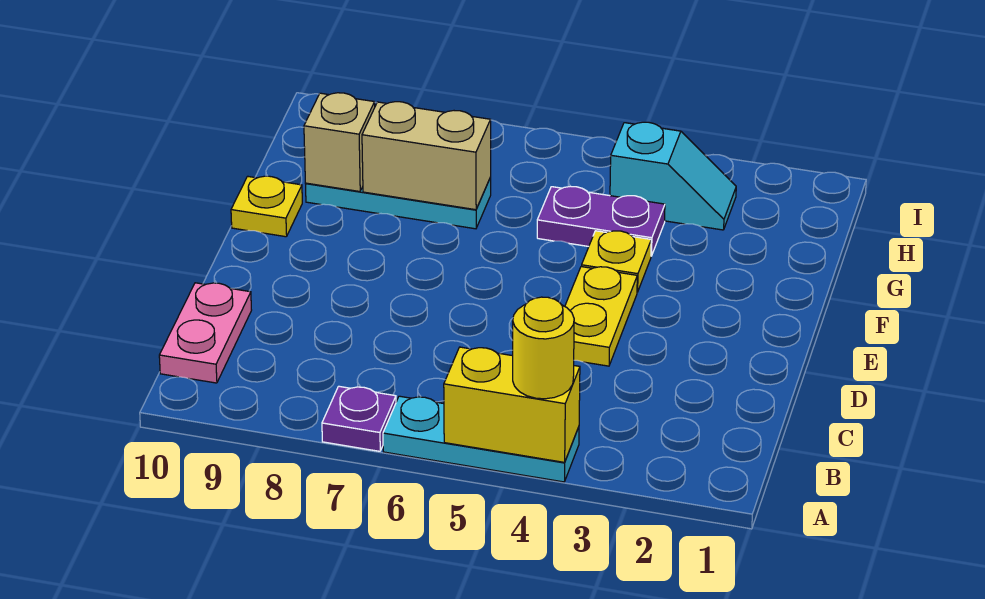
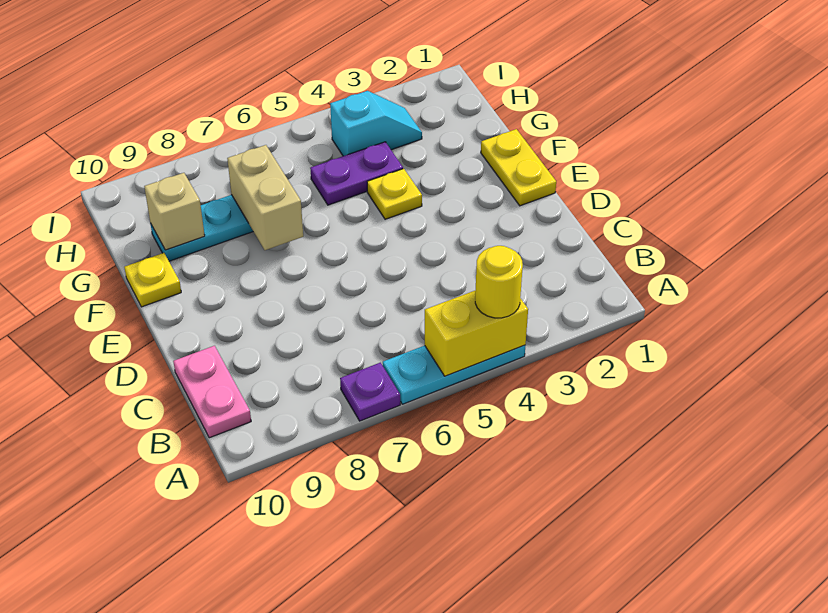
yellow plate D4:E4 level 1 -> yellow plate E1:F1 level 1
tan brick G7:G8 level 2 -> tan brick F7:G7 level 2

